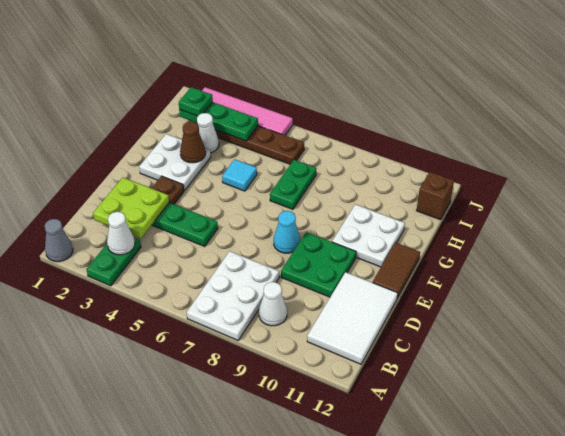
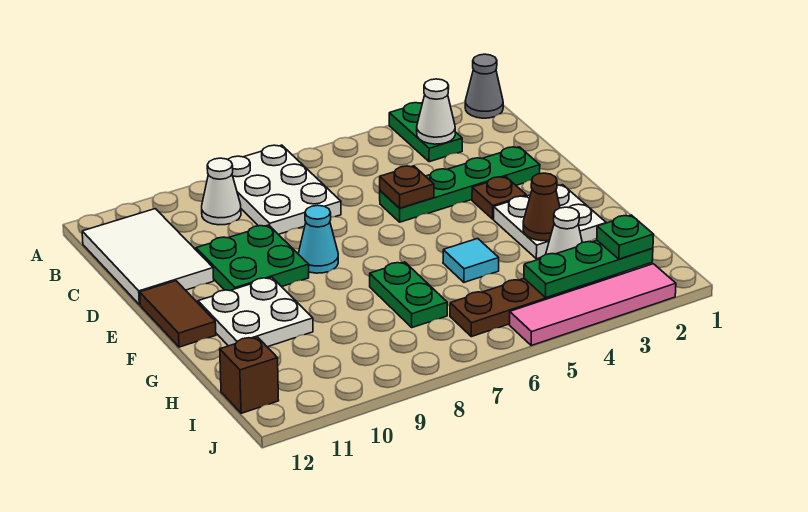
lime plate C2:D3 level 2 -> none
none -> brown plate D5 level 2

